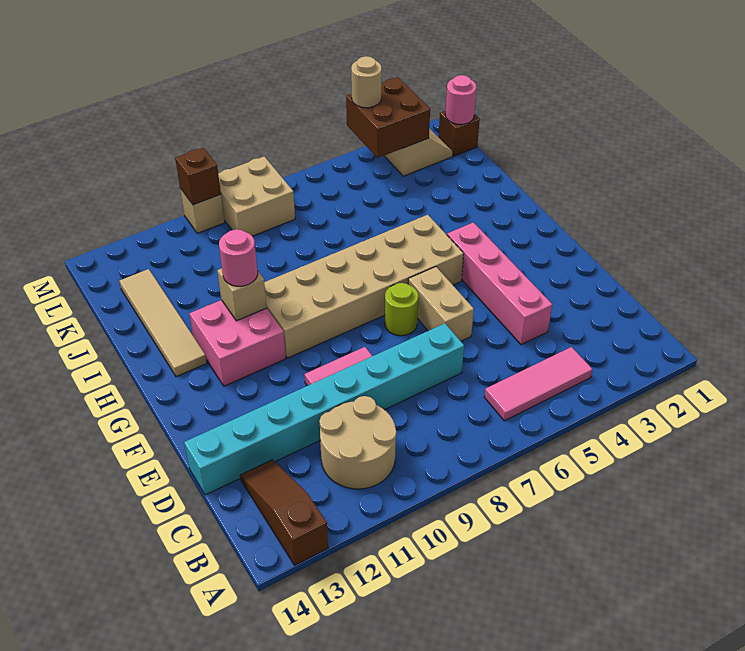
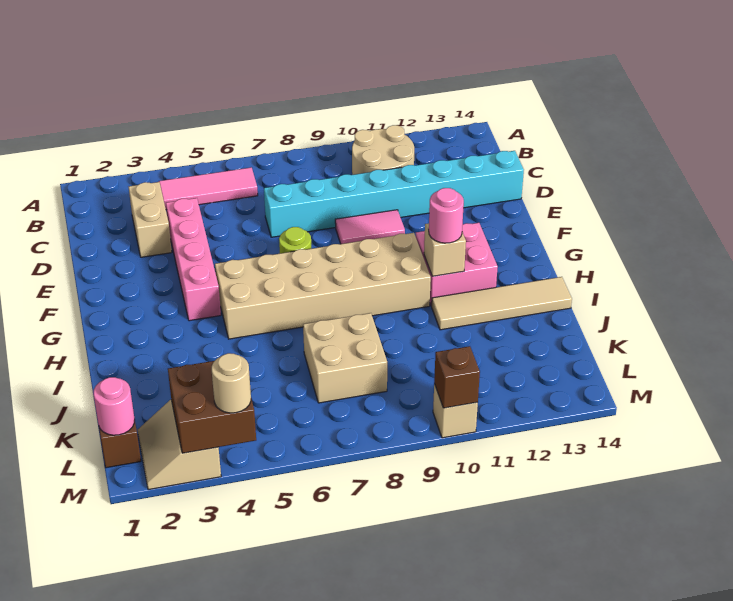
brown slope A13:C13 level 1 top A -> none
tan brick E6:F6 level 1 -> tan brick C3:D3 level 1
tan tile H13:K13 level 1 -> tan tile I11:I14 level 1
tan brick L8:M9 level 1 -> tan brick J7:K8 level 1

